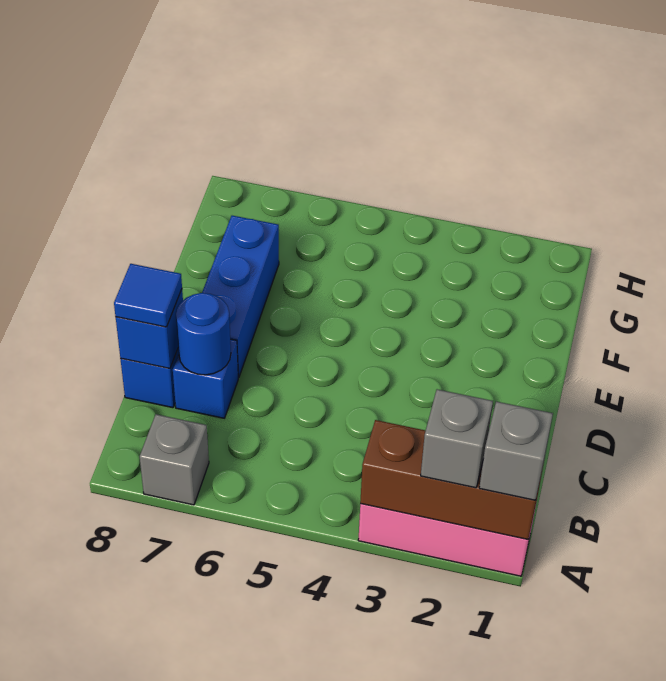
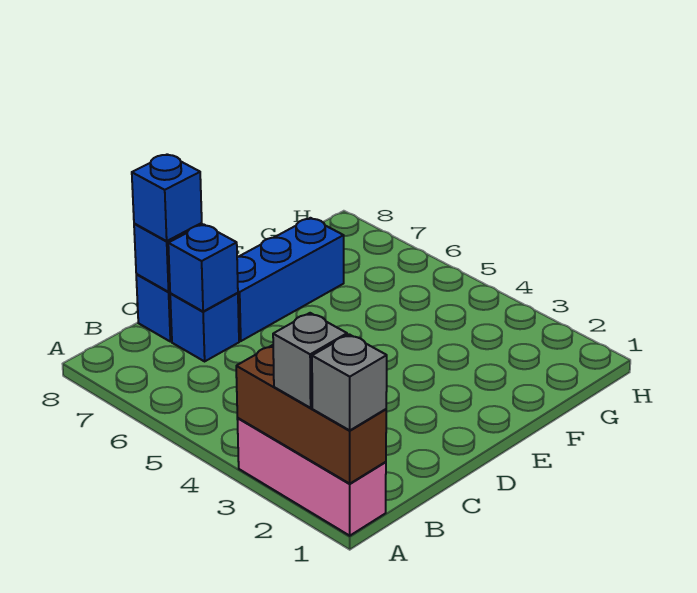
grey brick A7 level 1 -> none
blue round brick C7 level 2 -> blue brick C7 level 2
blue tile C8 level 3 -> blue brick C8 level 3

